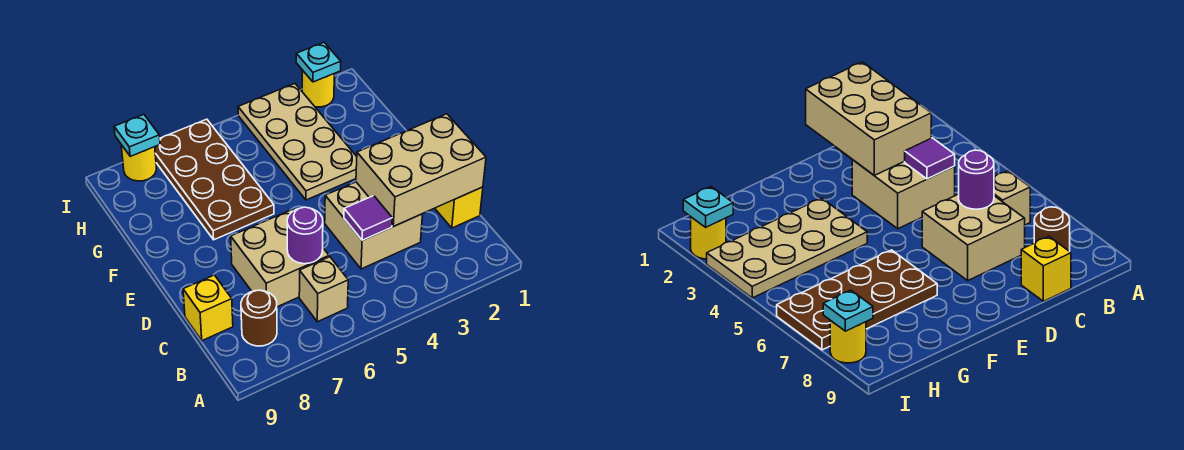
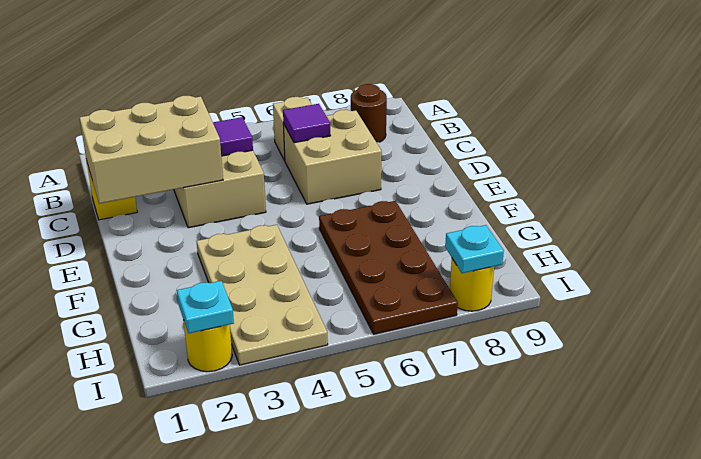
purple round brick C6 level 2 -> purple tile C6 level 2
yellow brick C9 level 1 -> none

